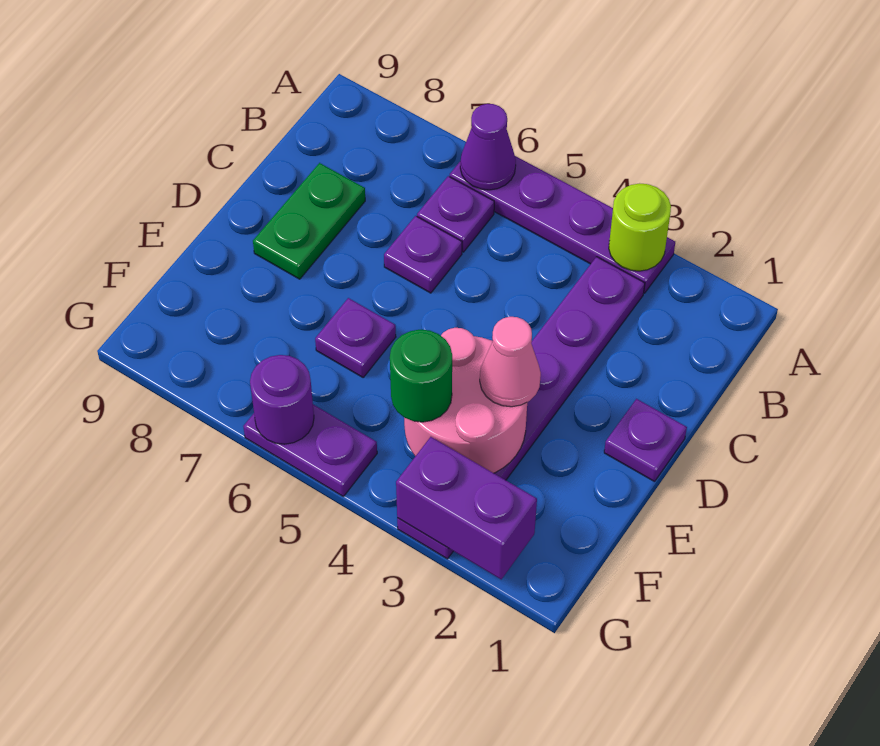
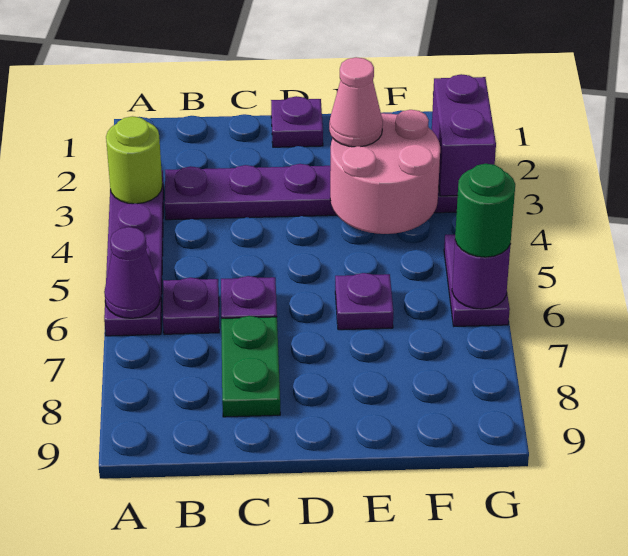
green plate C8:D8 level 1 -> green plate C7:C8 level 1
green round brick F4 level 3 -> green round brick G6 level 3

